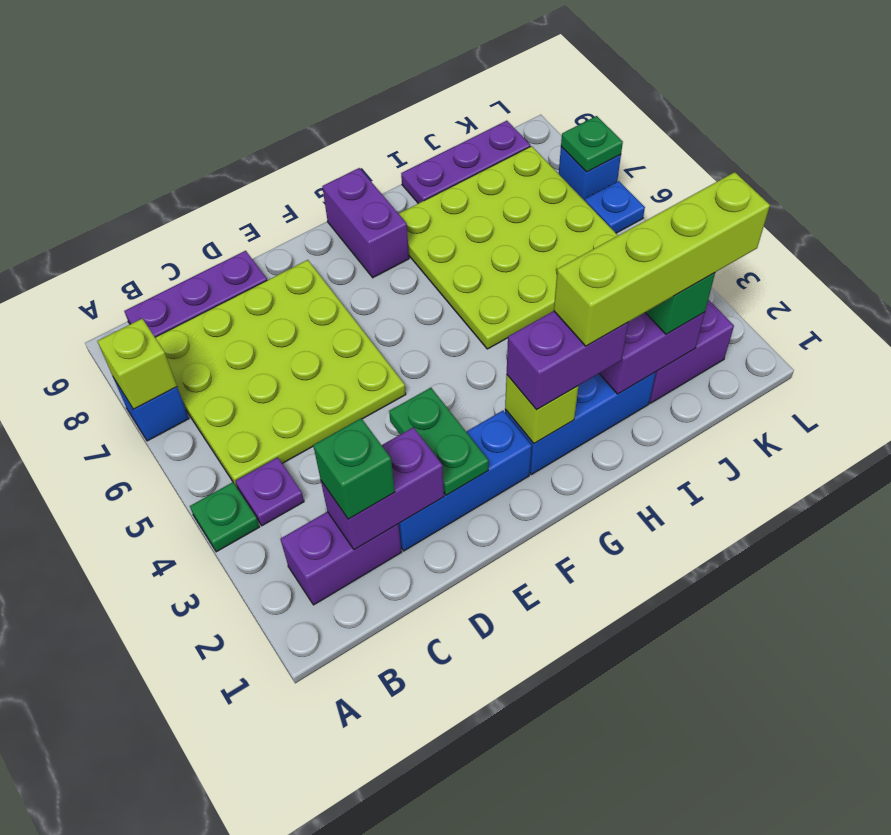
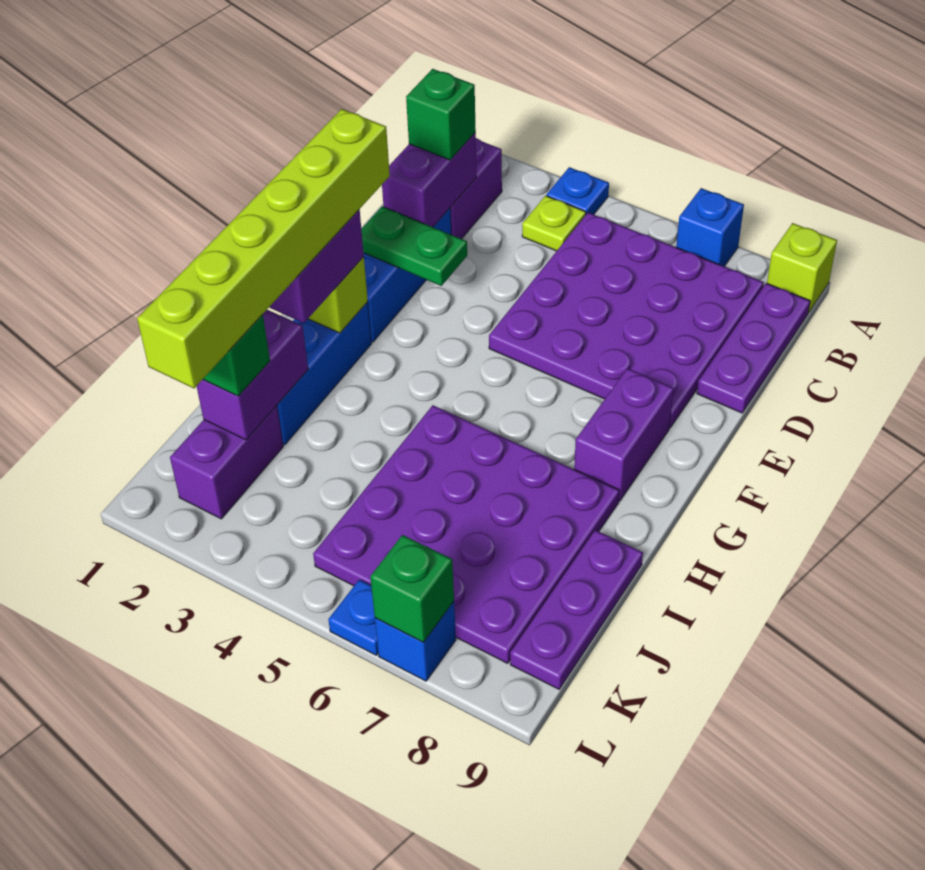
green plate A4 level 1 -> blue plate A4 level 1
lime brick A7 level 2 -> lime brick A9 level 1
purple plate B4 level 1 -> lime plate B4 level 1
lime plate B5:E8 level 1 -> purple plate B5:E8 level 1
purple brick G8:G9 level 1 -> purple brick F8:G8 level 1
lime brick H2:K2 level 4 -> lime brick F2:K2 level 4
lime plate H5:K8 level 1 -> purple plate H5:K8 level 1
green plate L7 level 2 -> green brick L7 level 2

